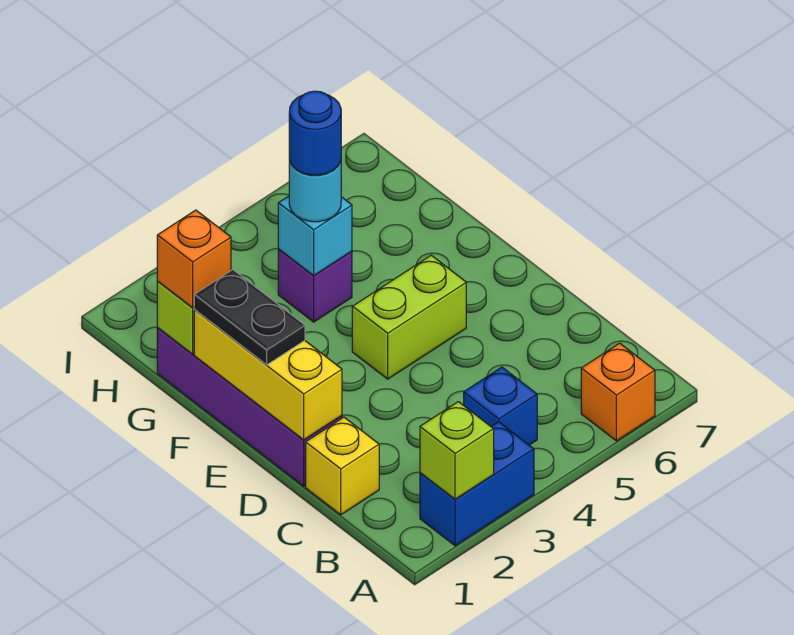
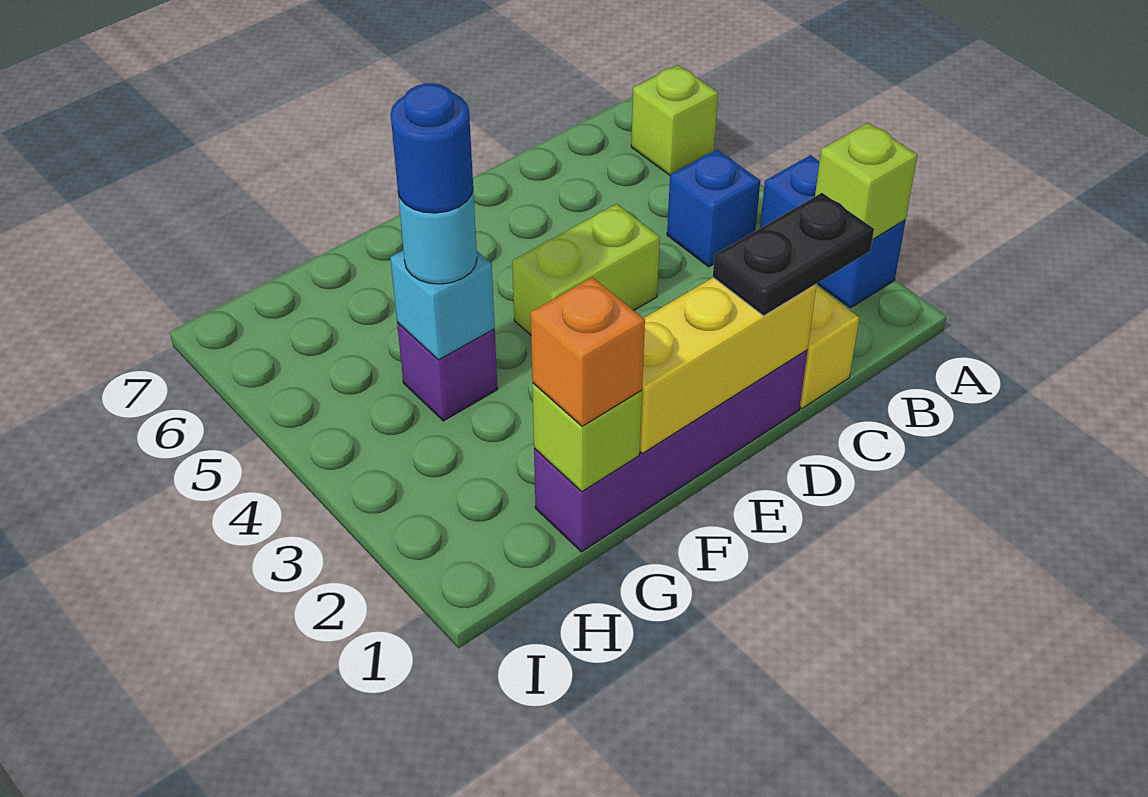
orange brick A6 level 1 -> lime brick A6 level 1
black plate E1:F1 level 3 -> black plate C1:D1 level 3
lime brick E4:E5 level 1 -> lime brick D4:E4 level 1

